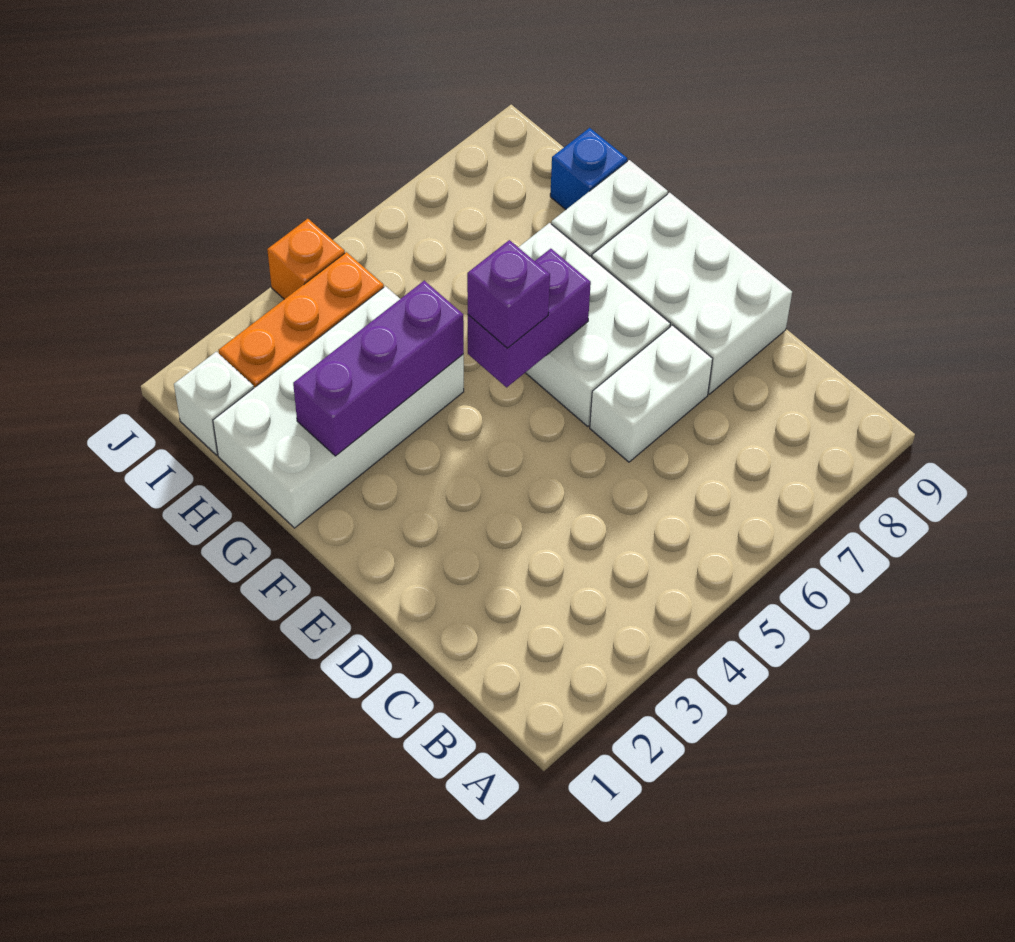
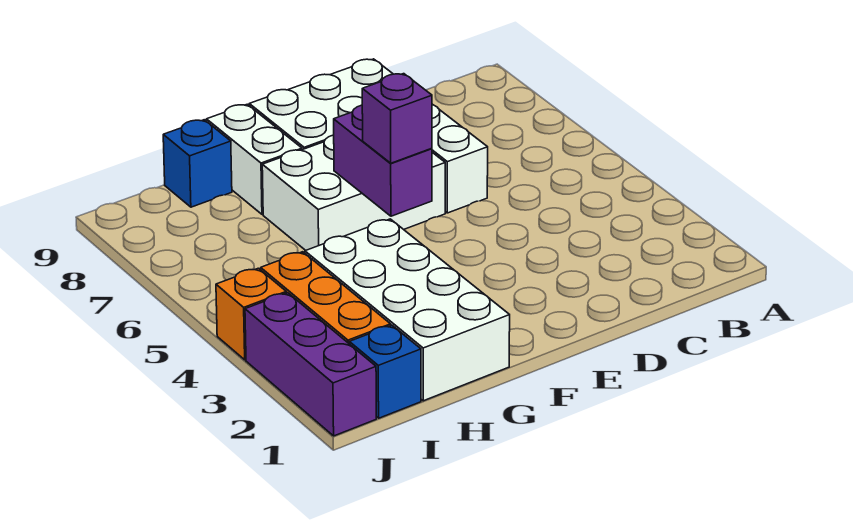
purple brick G2:G4 level 2 -> purple brick J1:J3 level 1
white brick I1 level 1 -> blue brick I1 level 1

